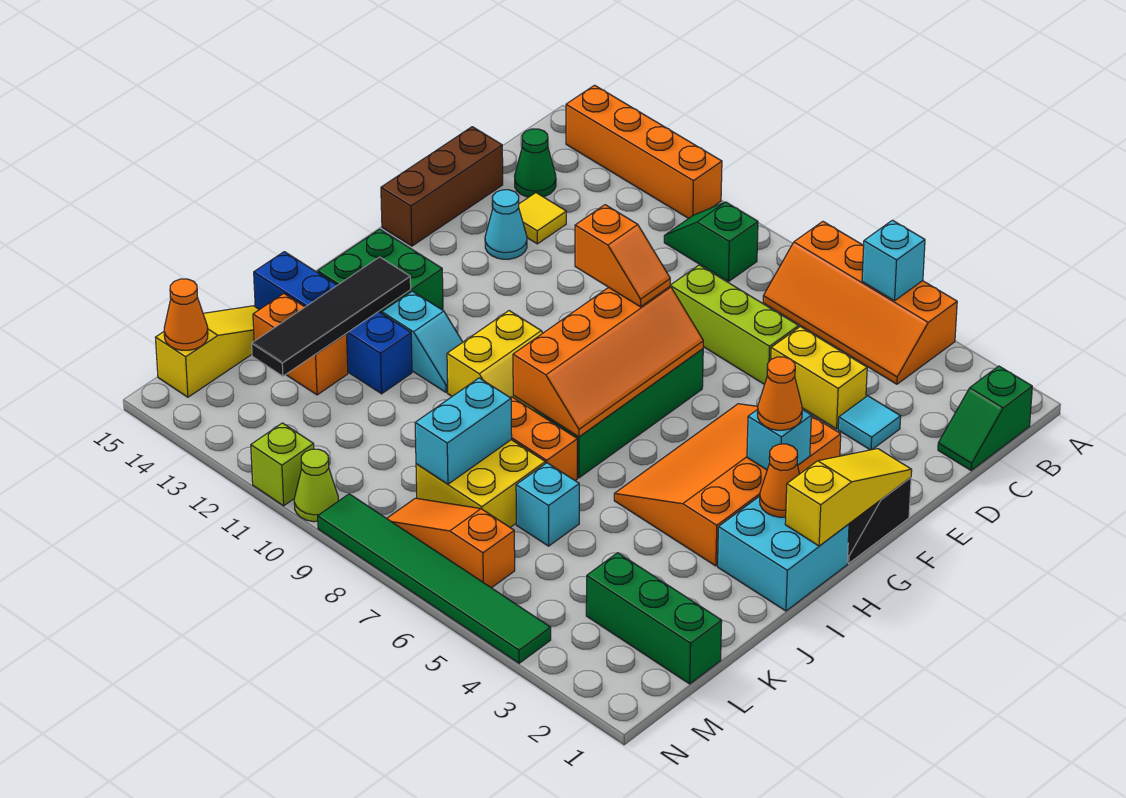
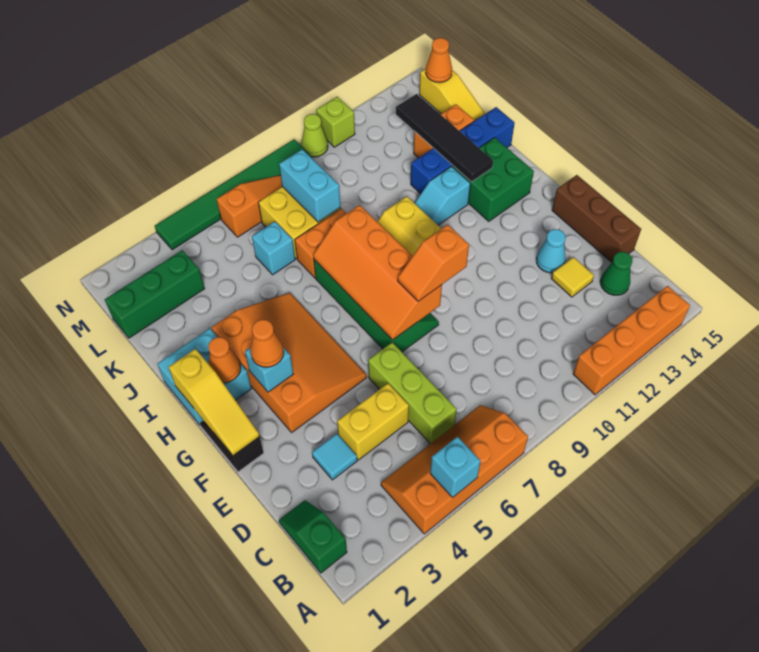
green slope B9:B10 level 1 top 9 -> none
lime brick D6:D8 level 1 -> lime brick C6:E6 level 1

